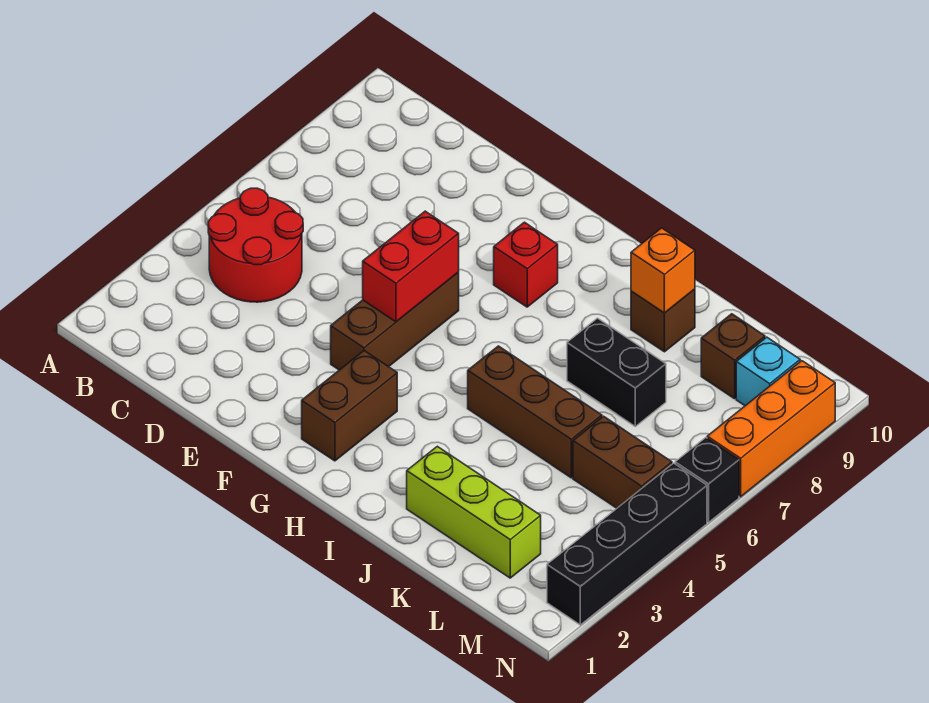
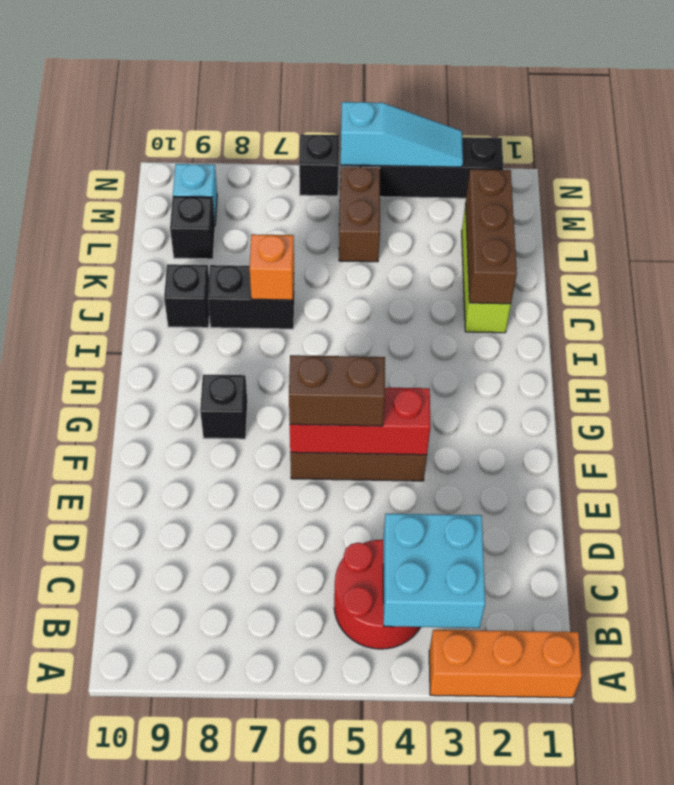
none -> cyan brick B3:C4 level 2
red brick F5:F6 level 2 -> red brick F4:F6 level 2
brown brick G2:G3 level 1 -> brown brick F5:F6 level 3
red brick G8 level 1 -> black brick G8 level 1
brown brick I5:K5 level 1 -> brown brick J2:L2 level 2
black brick J7:K7 level 1 -> black brick J7:J8 level 1
brown brick J9 level 1 -> black brick J9 level 1
orange brick J9 level 2 -> orange brick J7 level 2
brown brick L9 level 1 -> black brick L9 level 1
none -> cyan slope N3:N5 level 2 top 5
orange brick N7:N9 level 1 -> orange brick A1:A3 level 1

